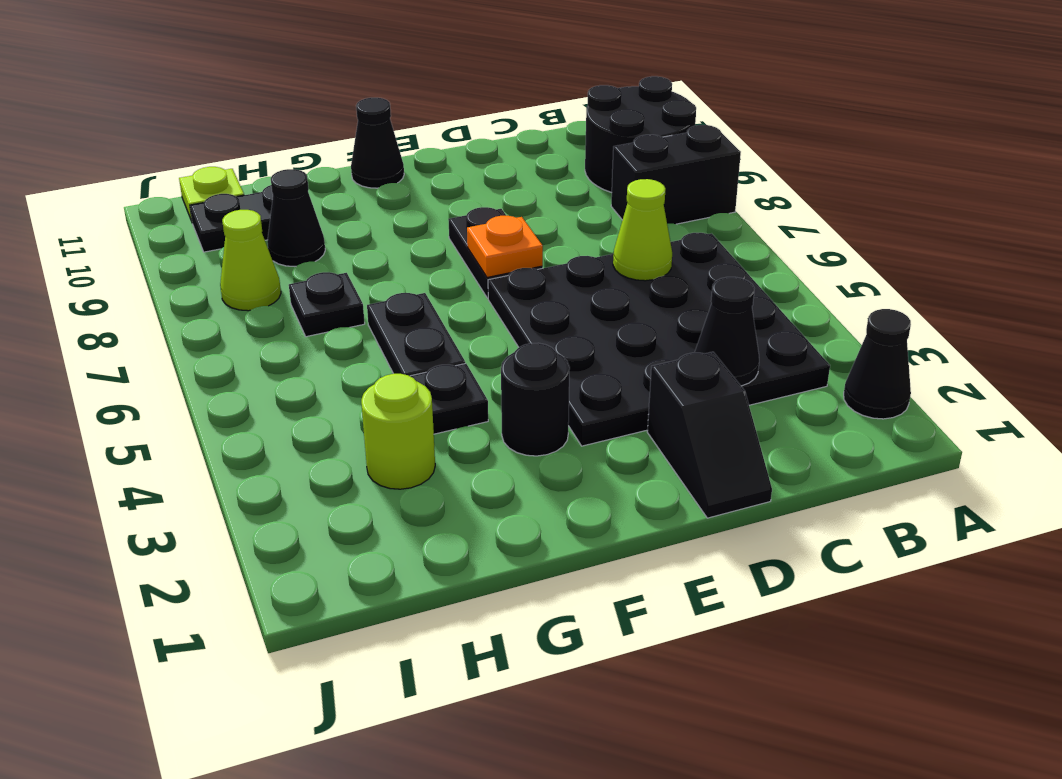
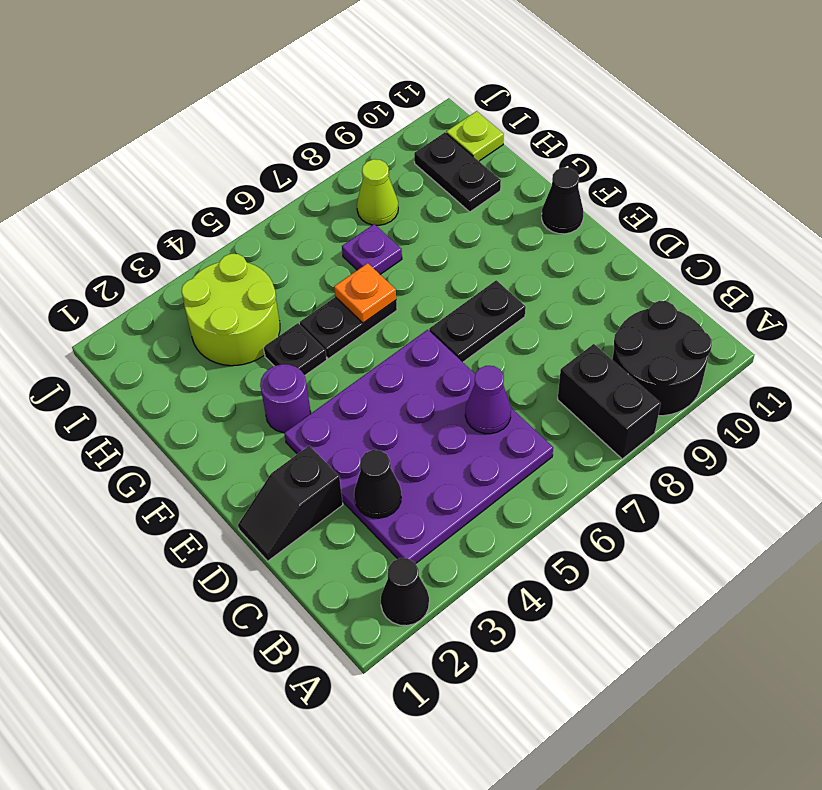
black plate B3:E6 level 1 -> purple plate B3:E6 level 1
lime cone C6 level 2 -> purple cone C6 level 2
orange plate E7 level 2 -> orange plate G6 level 2
black round brick F3 level 1 -> purple round brick F3 level 1
lime round brick H3 level 1 -> lime round brick H3:I4 level 1
black plate H7 level 1 -> purple plate H7 level 1
black cone H9 level 1 -> none

